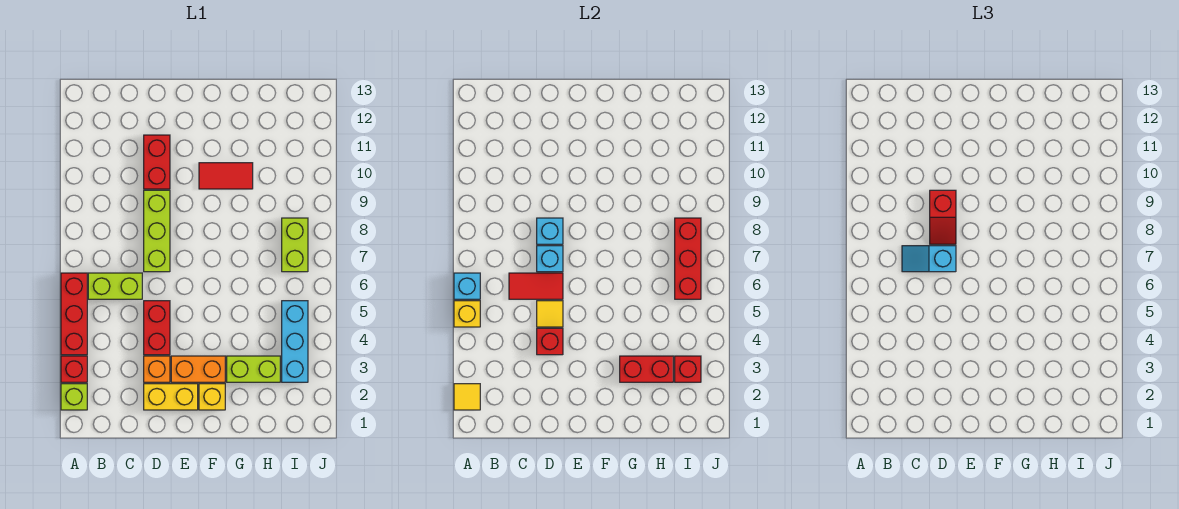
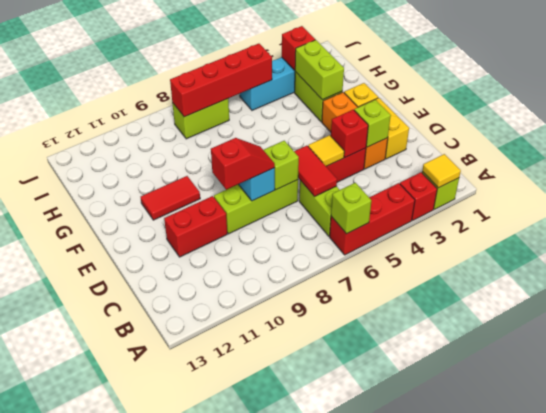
yellow brick A5 level 2 -> none
cyan brick A6 level 2 -> lime brick A6 level 2
cyan slope C7:D7 level 3 top D -> none
none -> lime brick D3 level 2
cyan brick D7 level 2 -> lime brick D7 level 2
red tile F10:G10 level 1 -> red tile F10:F11 level 1
red brick G3:H3 level 2 -> lime brick G3:H3 level 2
red brick I6:I8 level 2 -> red brick I5:I8 level 2

